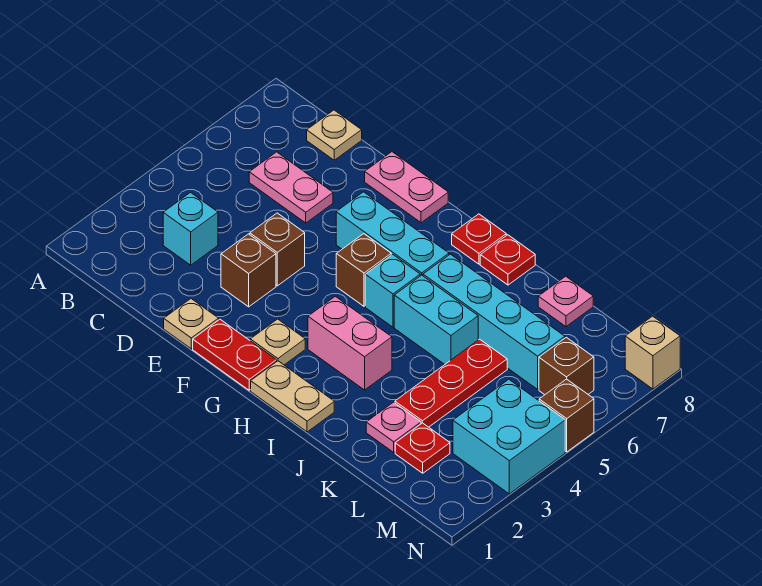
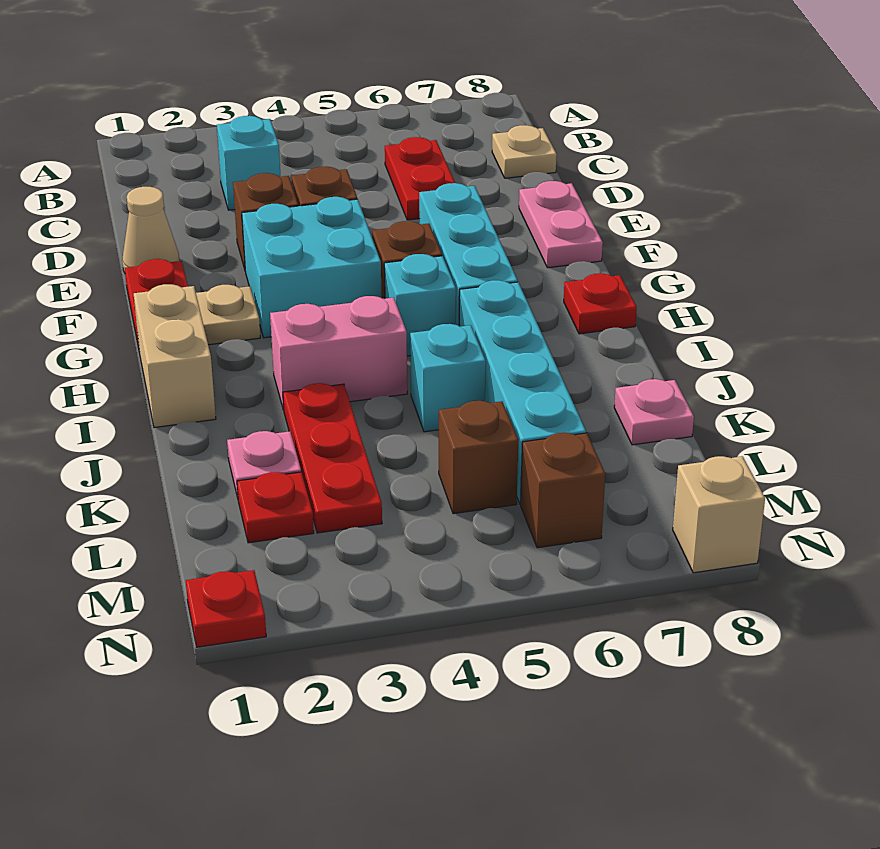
pink plate C6:D6 level 1 -> red plate C6:D6 level 1
tan plate E1 level 1 -> tan cone E1 level 1
tan plate H1:I1 level 1 -> tan brick H1:I1 level 1
pink brick H3:I3 level 1 -> pink brick I3:I4 level 1
cyan brick I5:J5 level 1 -> cyan brick J5 level 1
red plate I8 level 1 -> red plate N1 level 1
red plate K3:K5 level 1 -> red plate J3:L3 level 1
cyan brick M3:N4 level 1 -> cyan brick F3:G4 level 1
brown brick N5 level 1 -> brown brick L5 level 1

